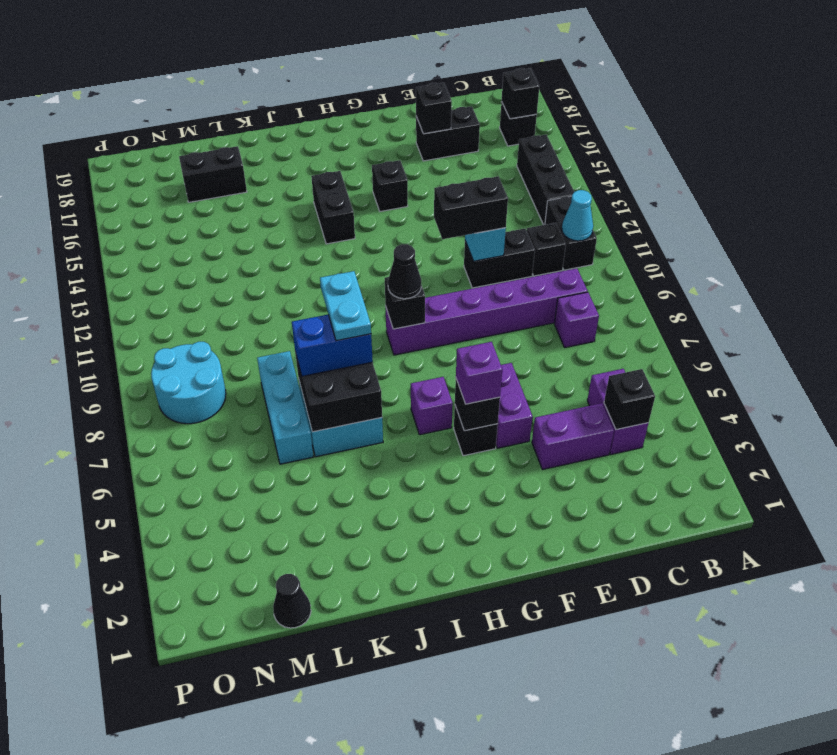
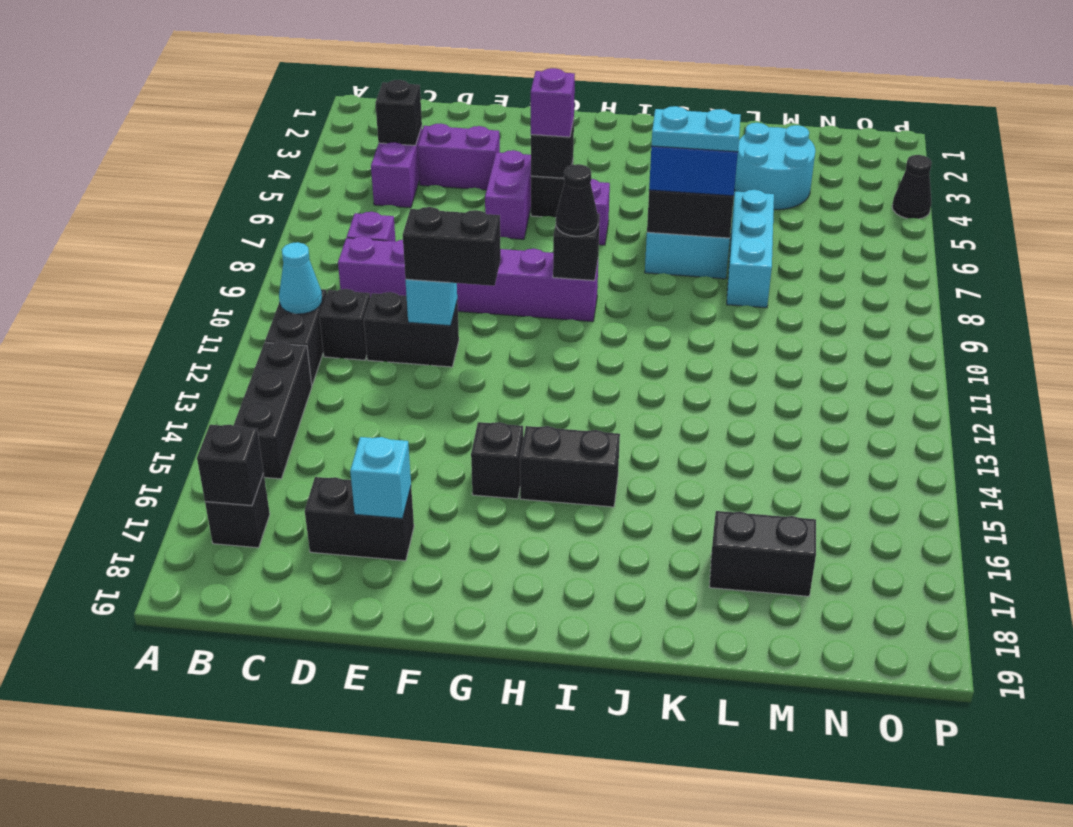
black brick E17 level 2 -> cyan brick E17 level 2
black brick I14:I15 level 1 -> black brick H15:I15 level 1
cyan plate J7:J8 level 4 -> cyan plate J7:K7 level 4
black cone M1 level 1 -> black cone P4 level 1
cyan round brick N8:O9 level 1 -> cyan round brick L3:M4 level 1

